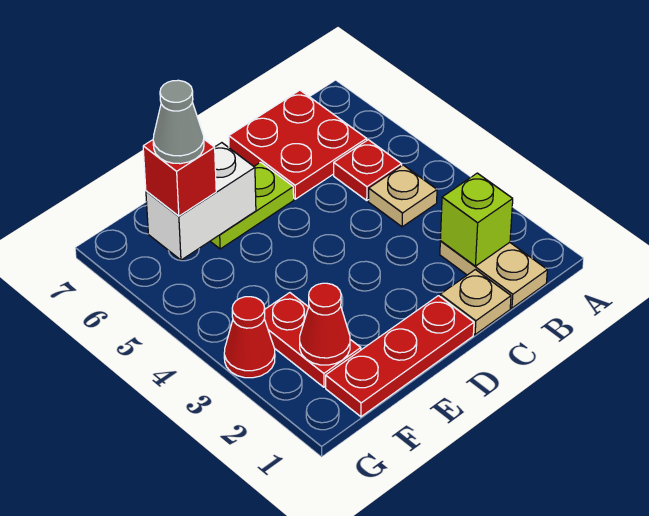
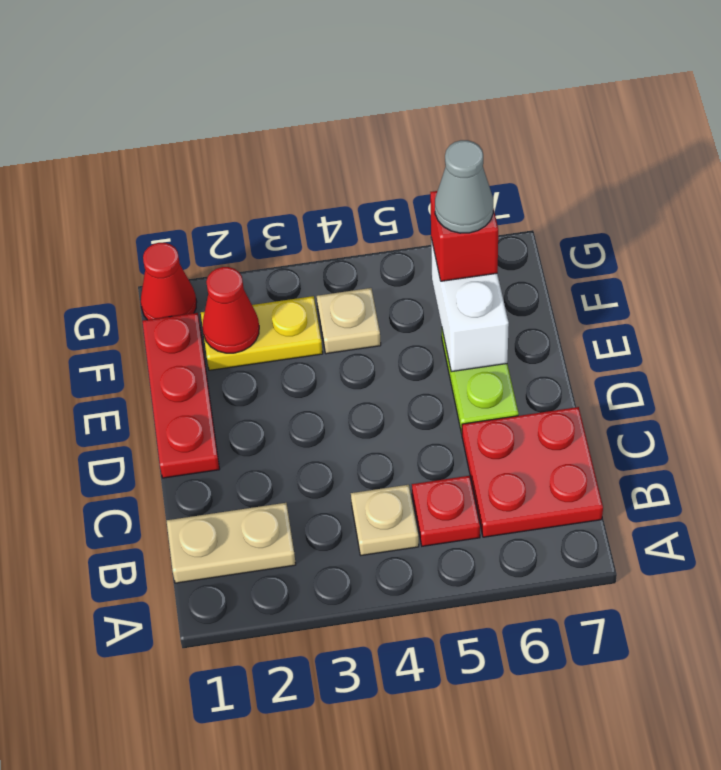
lime brick B2 level 2 -> none
tan plate C1 level 1 -> tan plate F4 level 1
red plate F2:F3 level 1 -> yellow plate F2:F3 level 1
red cone G3 level 1 -> red cone G1 level 1

